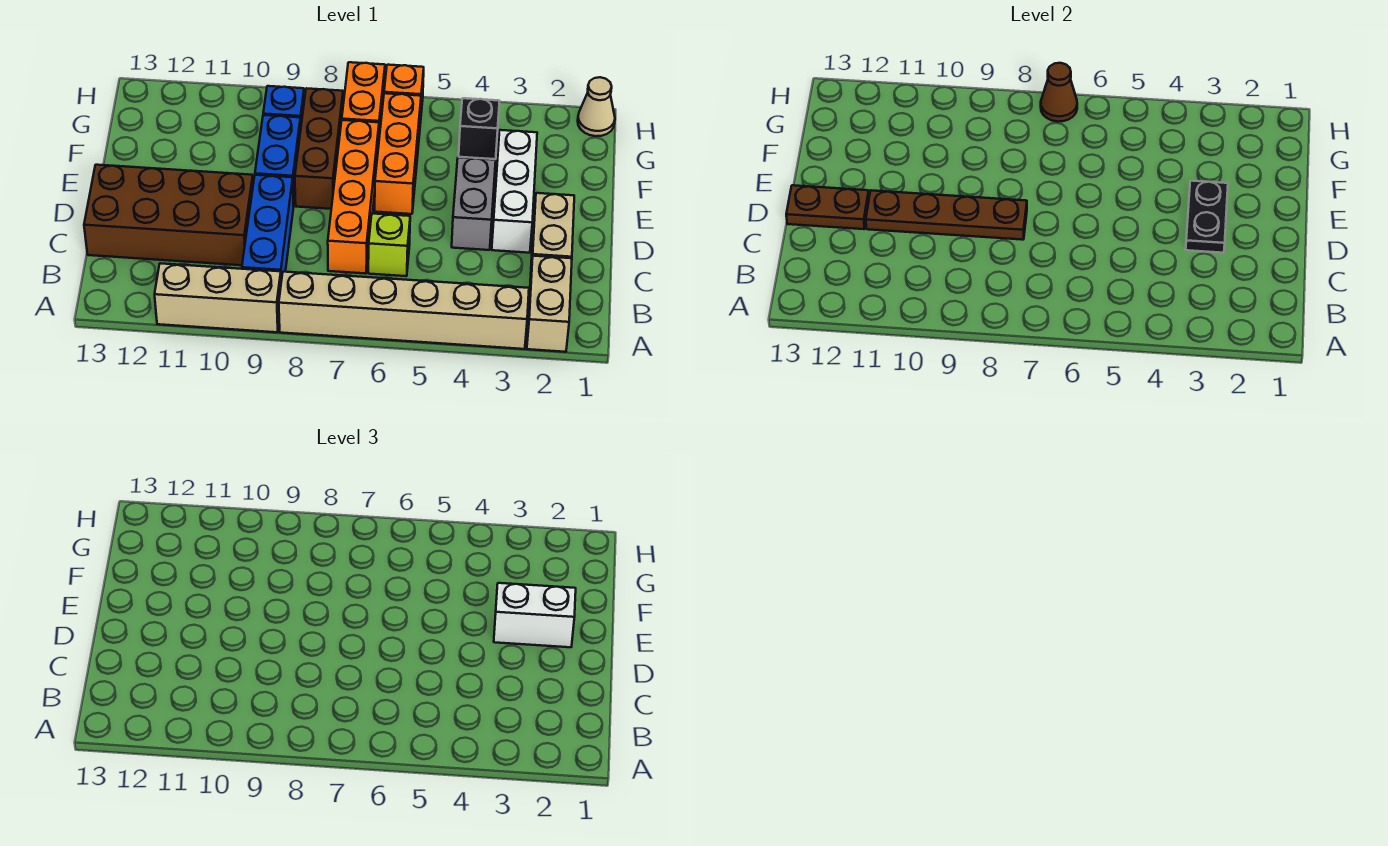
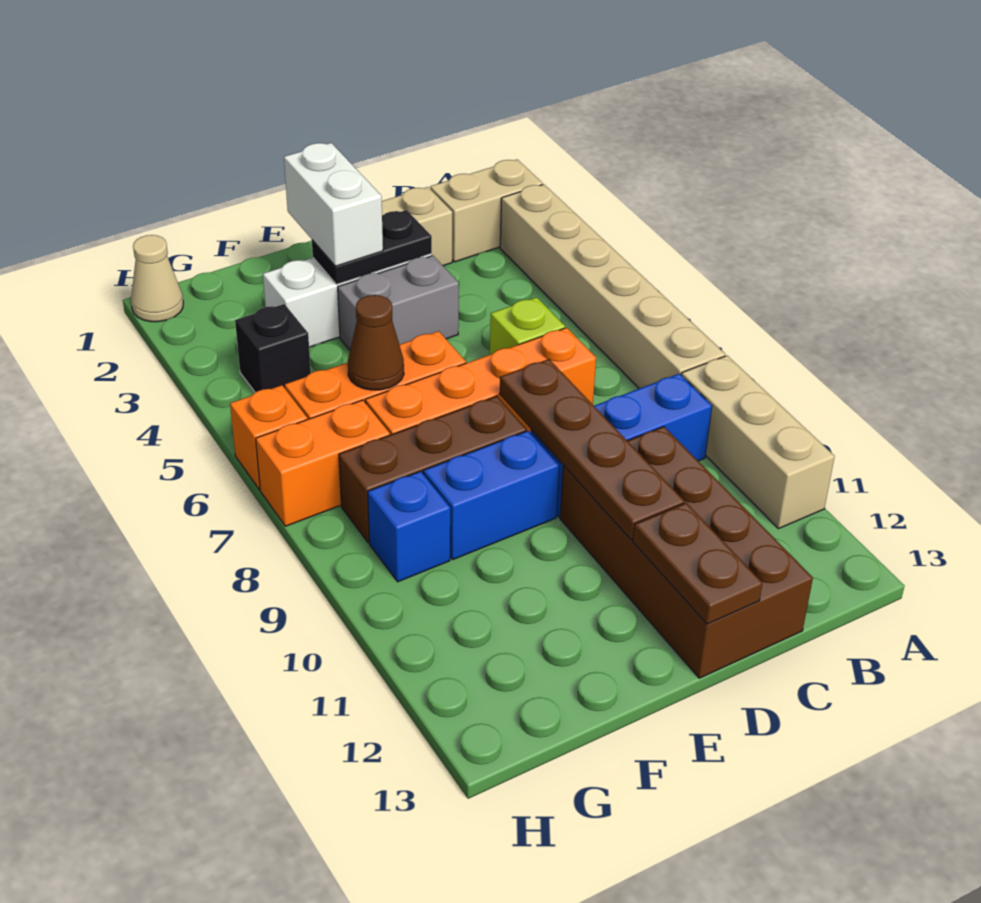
brown cone H7 level 2 -> brown cone F6 level 2

